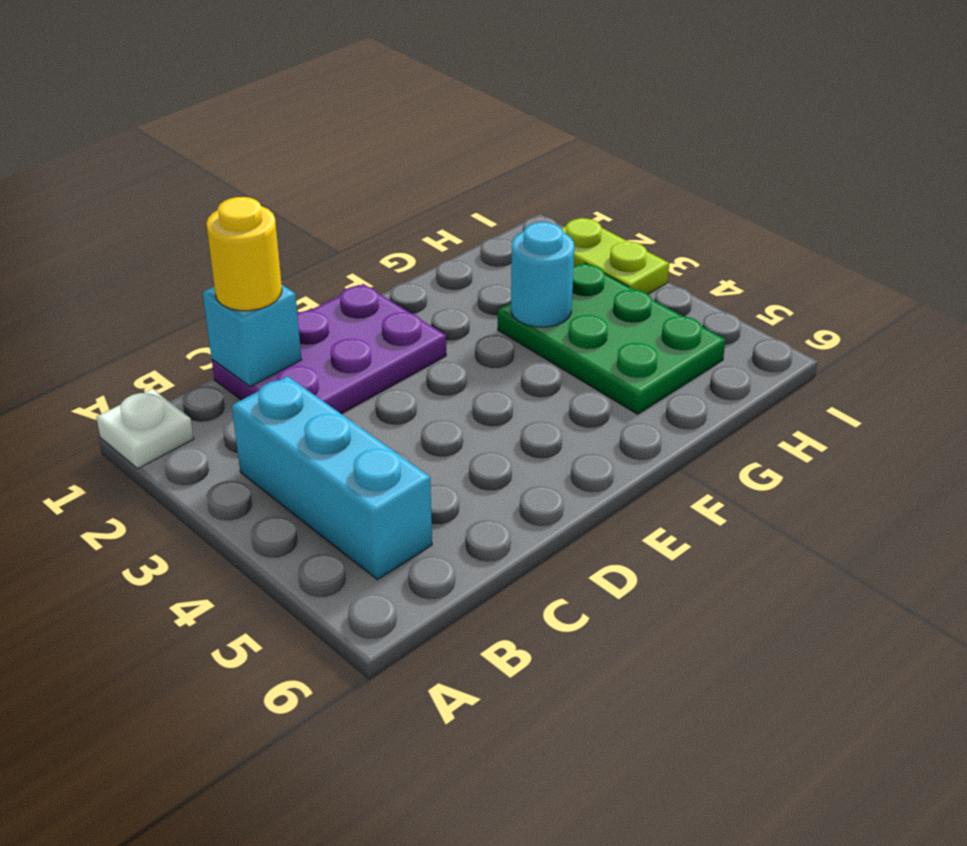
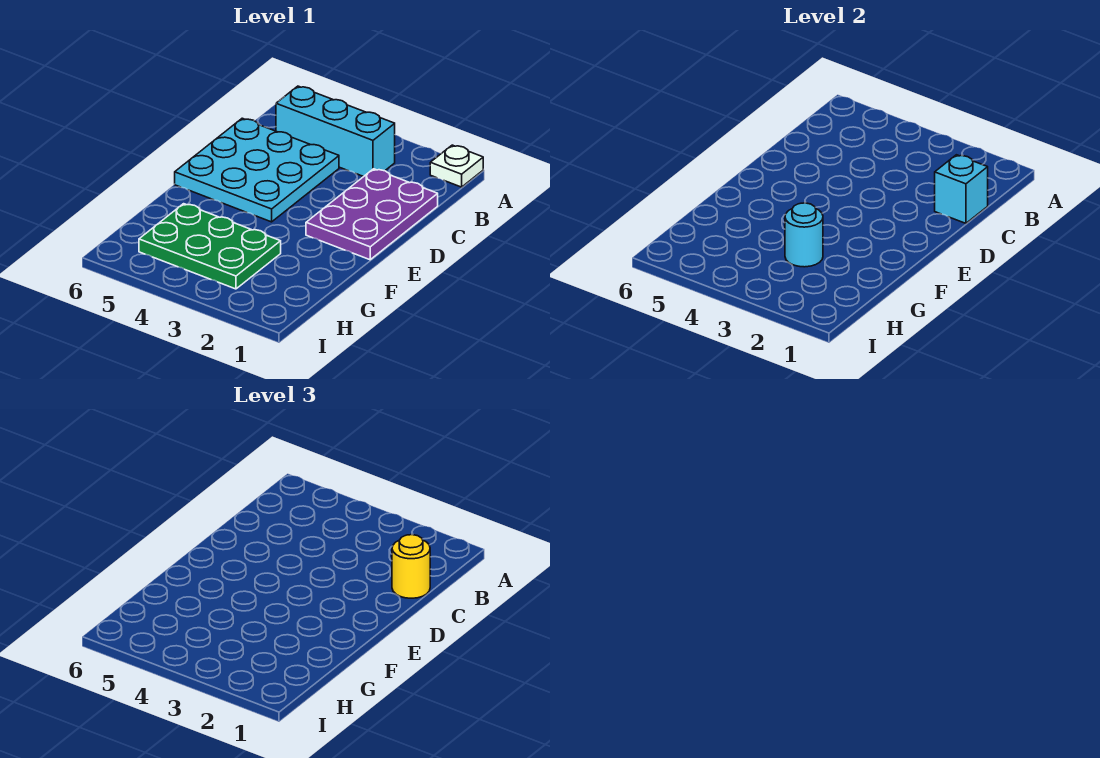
none -> cyan plate C4:E6 level 1
lime plate I2:I3 level 1 -> none

